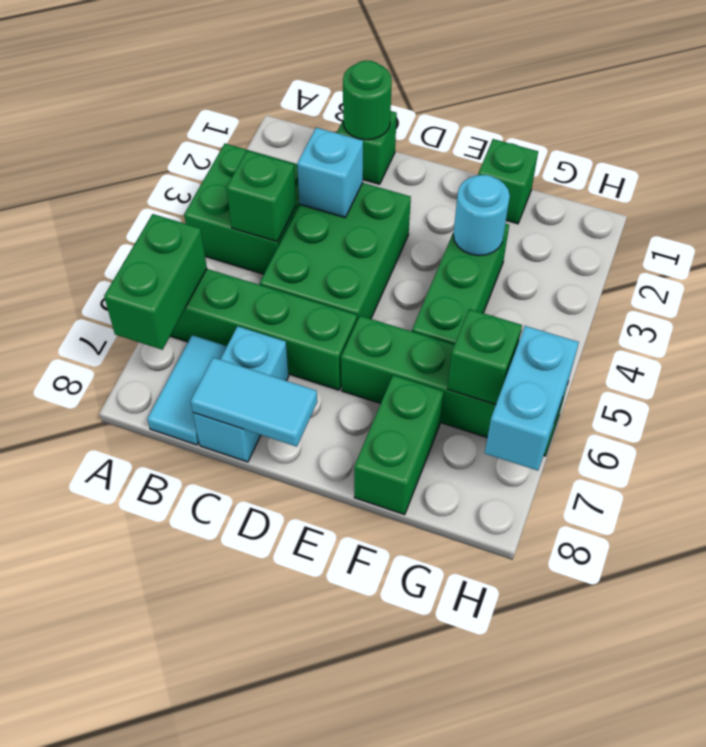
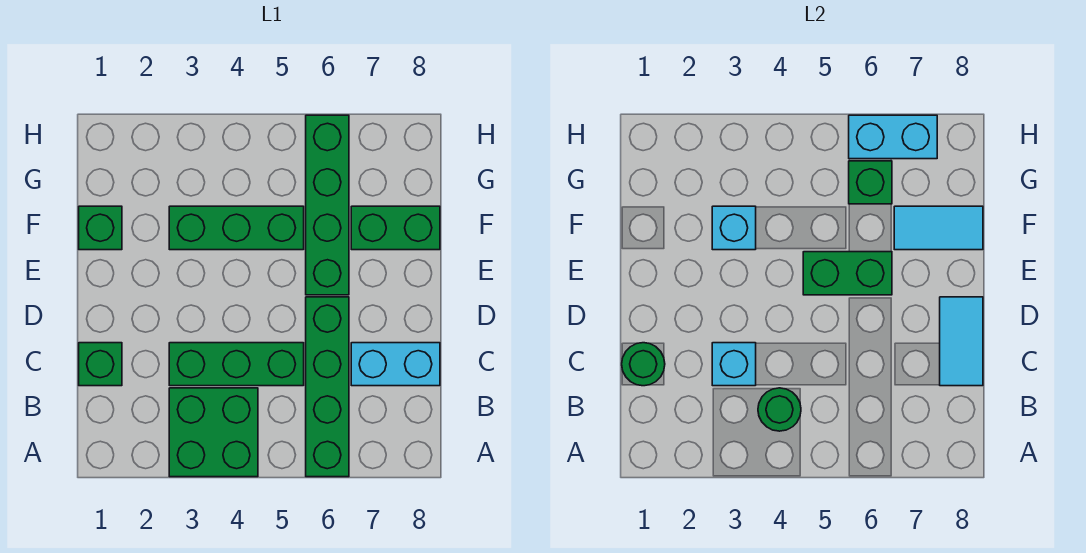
green brick A6:A7 level 2 -> green brick E5:E6 level 2
green brick B4 level 2 -> green round brick B4 level 2
cyan tile B7:B8 level 1 -> cyan tile F7:F8 level 2
green brick C3:D5 level 1 -> green brick C3:C5 level 1
cyan round brick F3 level 2 -> cyan brick F3 level 2

